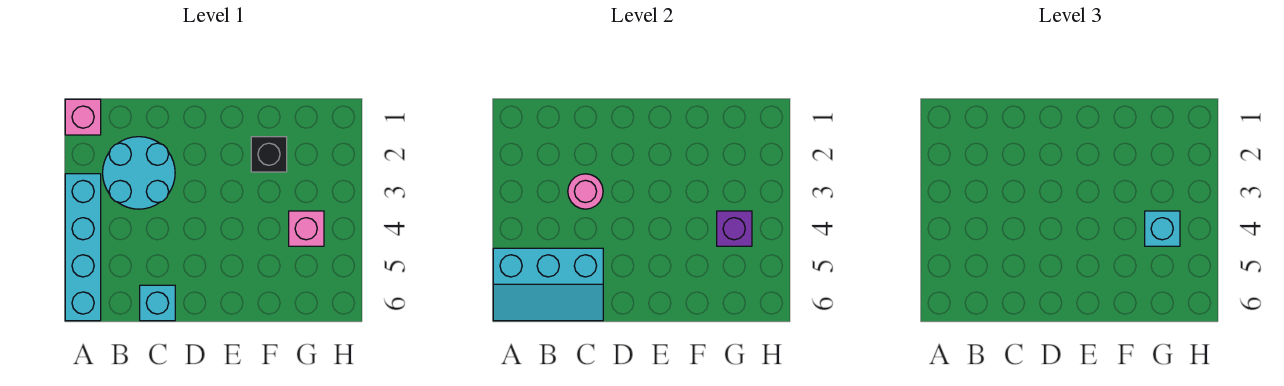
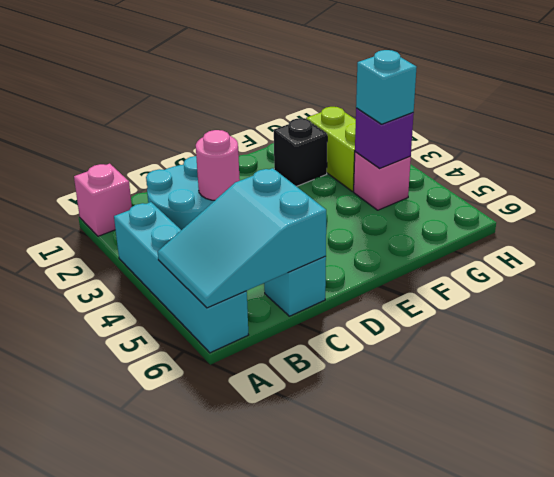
cyan slope A5:C6 level 2 top 5 -> cyan slope A5:C6 level 2 top C
none -> lime brick G2:G3 level 1

